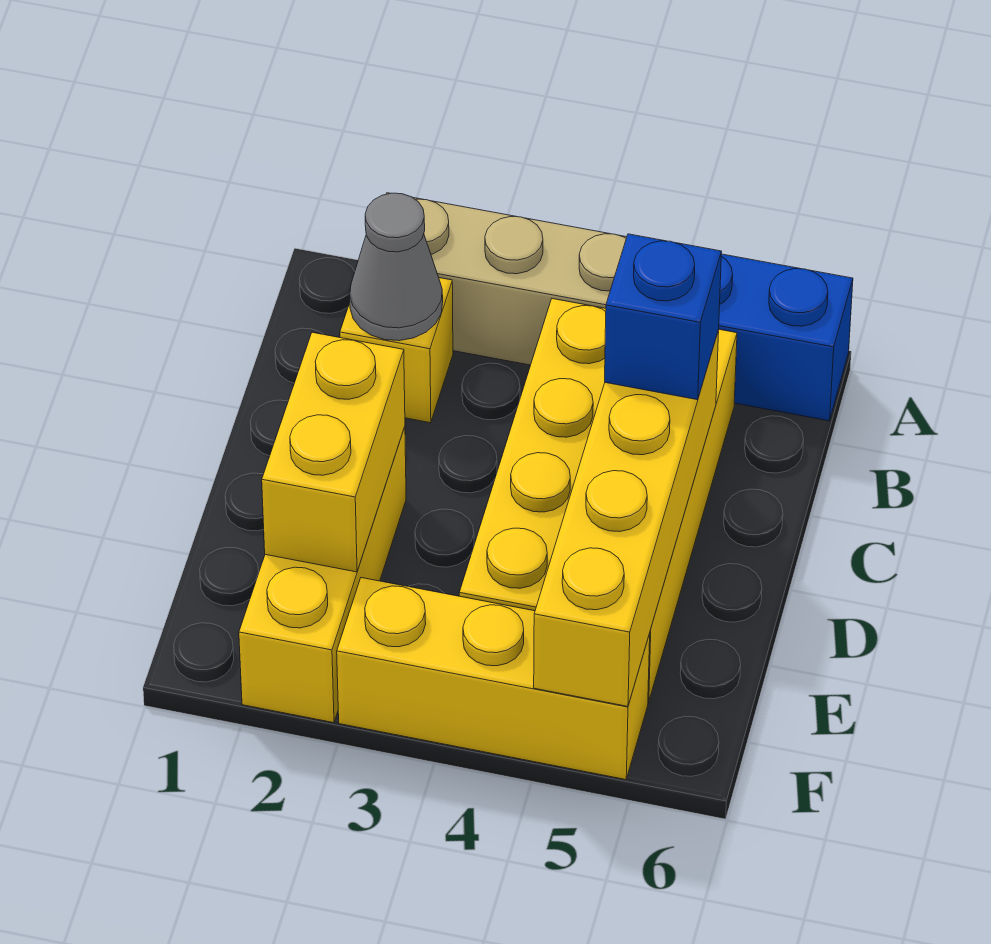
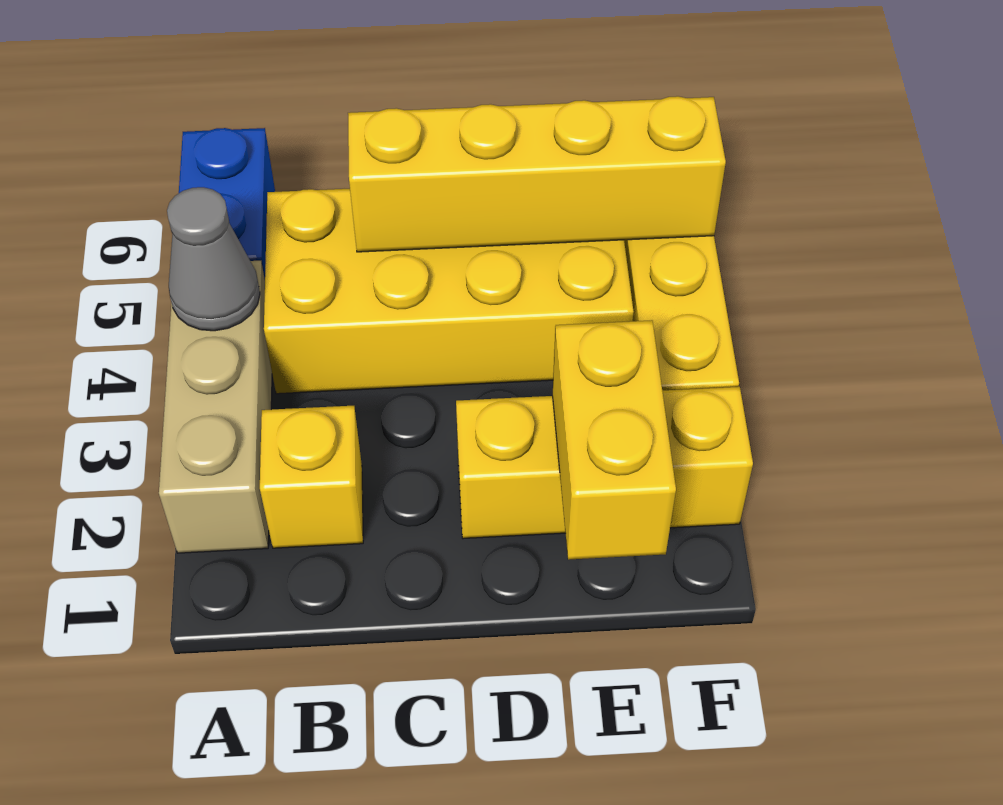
grey cone B2 level 2 -> grey cone A4 level 2
blue brick C5 level 3 -> none
yellow brick D2:E2 level 2 -> yellow brick E1:E2 level 2

